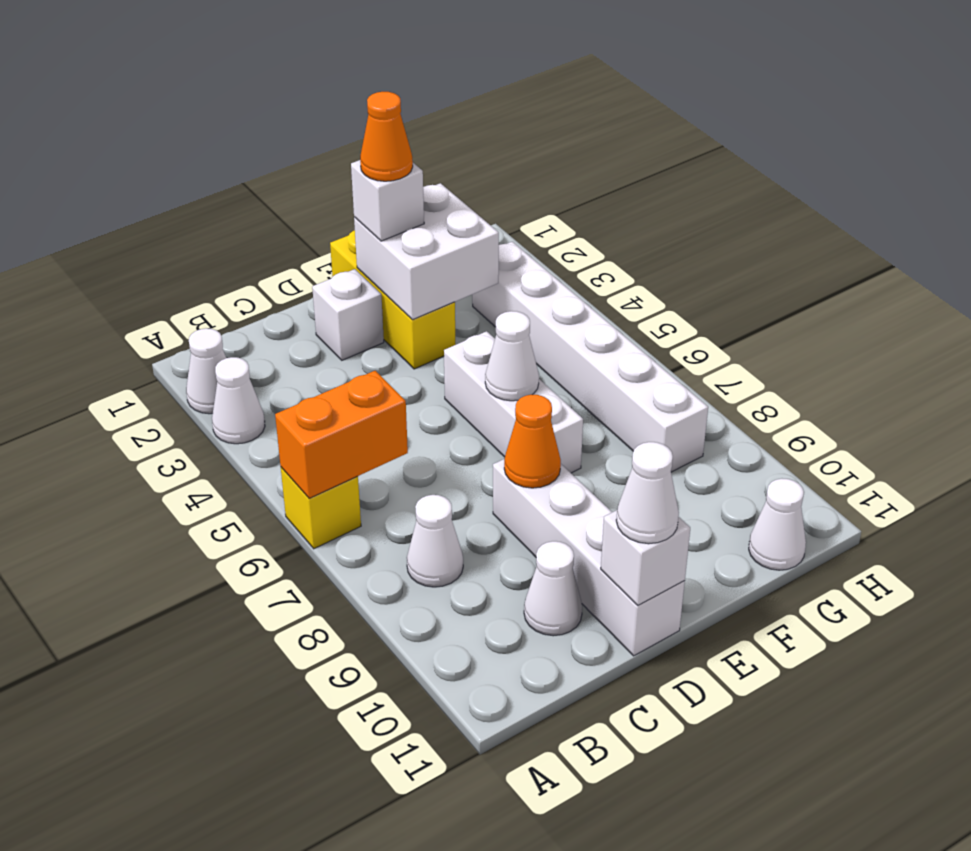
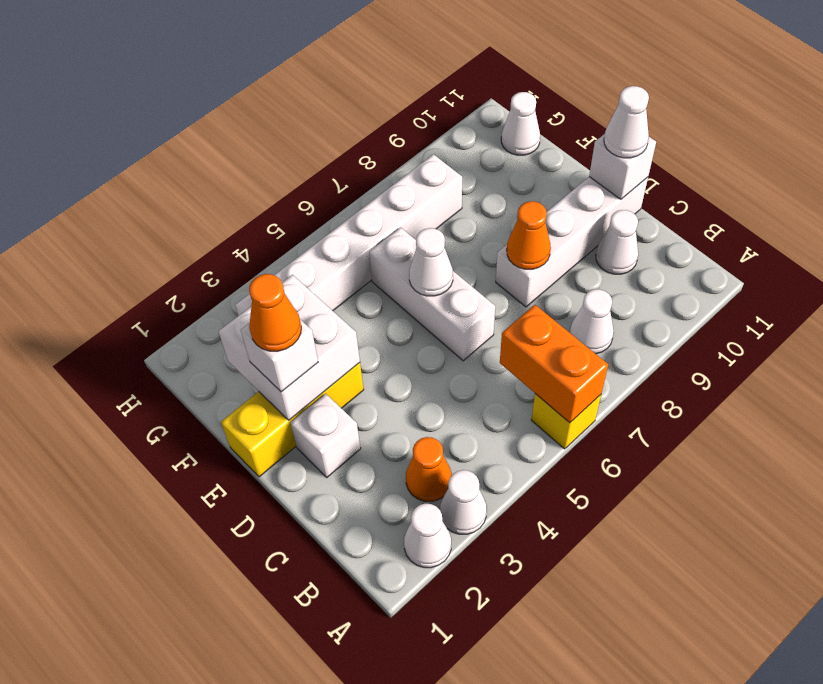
none -> orange cone B3 level 1
white brick E5:E7 level 1 -> white brick D6:F6 level 1

